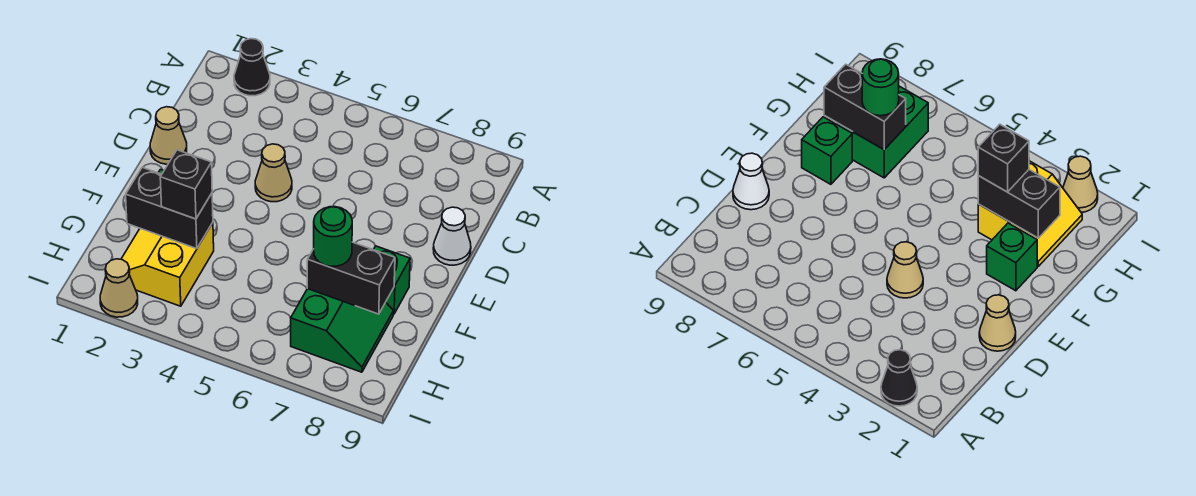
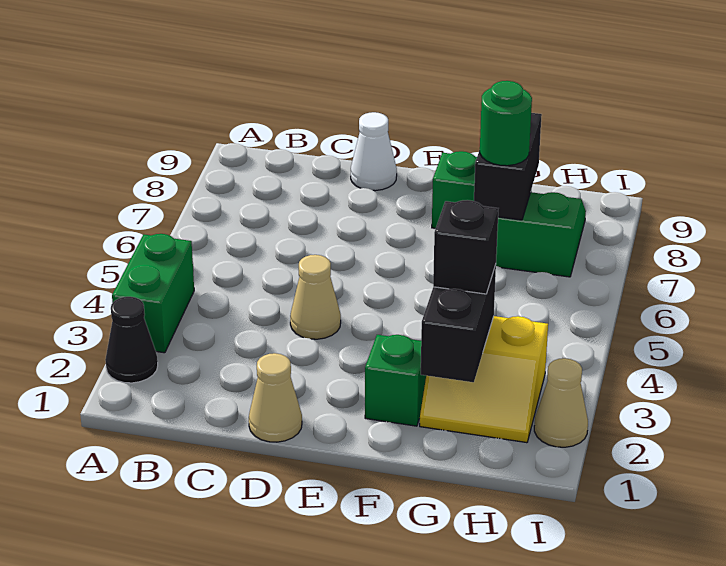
none -> green brick A3:A4 level 1

